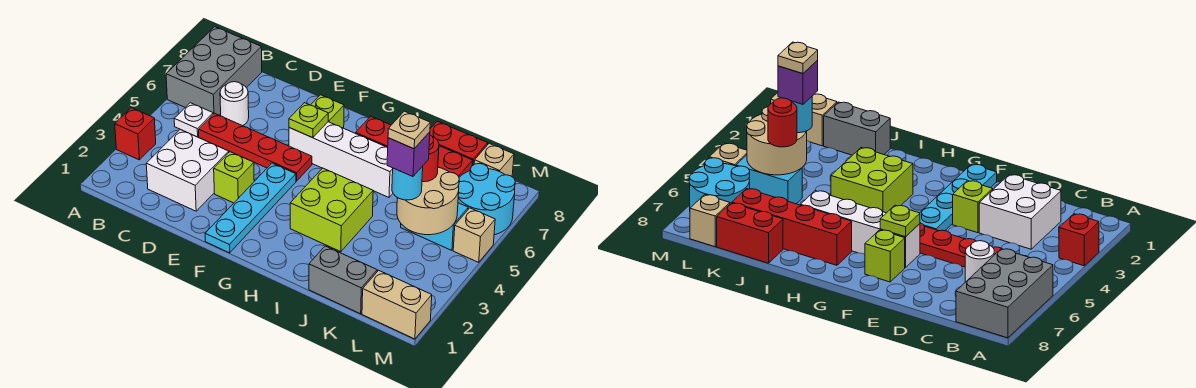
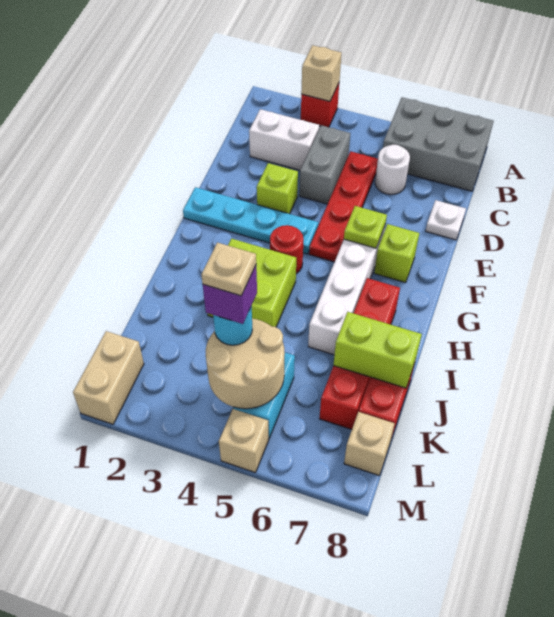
none -> tan brick A3 level 2
white plate B5 level 1 -> white plate D8 level 1
white brick C2:D3 level 1 -> white brick C2:C3 level 1
grey brick J1:K1 level 1 -> grey brick C4:D4 level 1
none -> lime brick J7:J8 level 2
red round brick K5 level 3 -> red round brick G4 level 1
cyan round brick L6:M7 level 1 -> none

